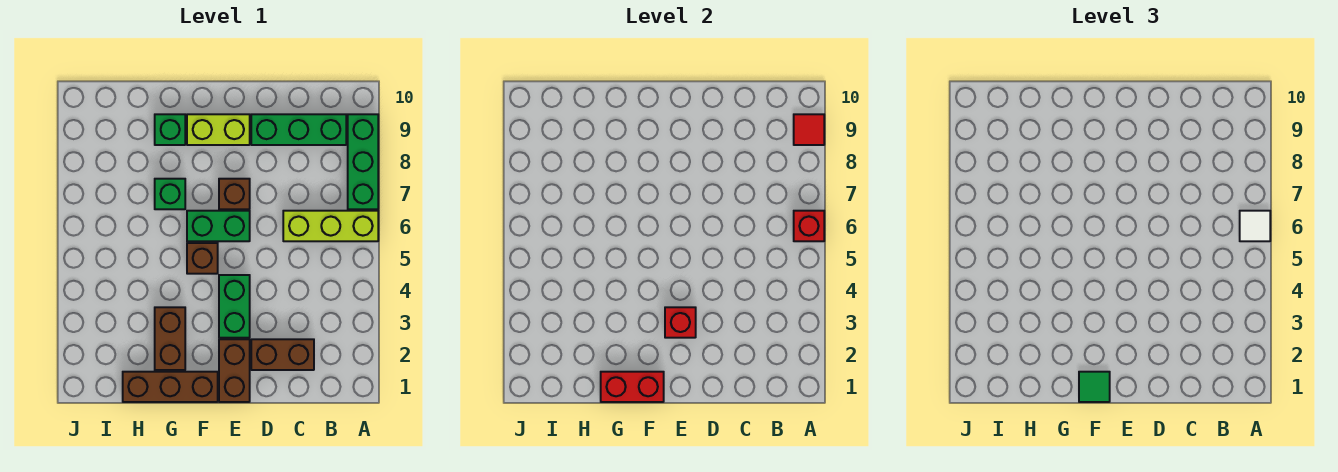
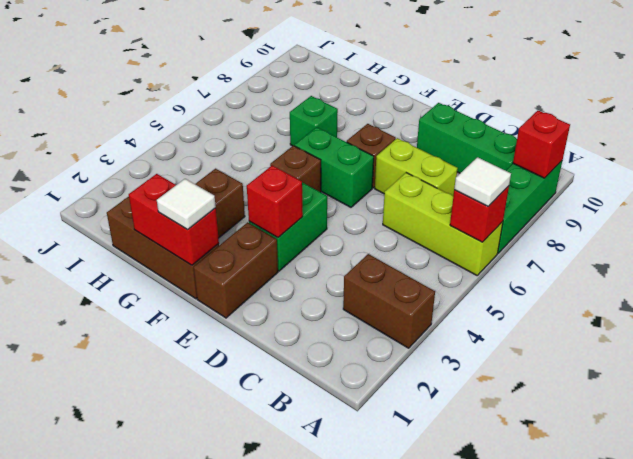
red tile A9 level 2 -> red brick A9 level 2
brown brick C2:D2 level 1 -> brown brick A3:B3 level 1
lime brick E9:F9 level 1 -> lime brick C7:D7 level 1
green tile F1 level 3 -> white tile F1 level 3
green brick G9 level 1 -> none

